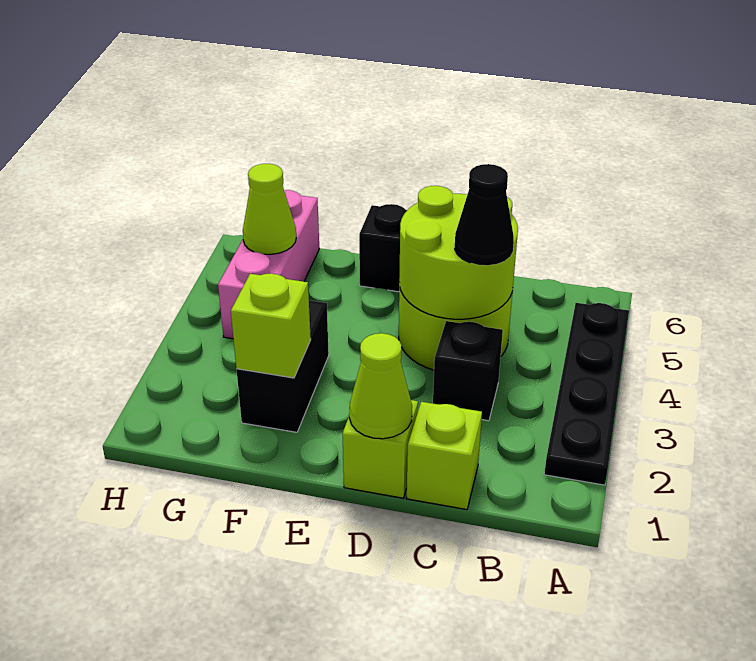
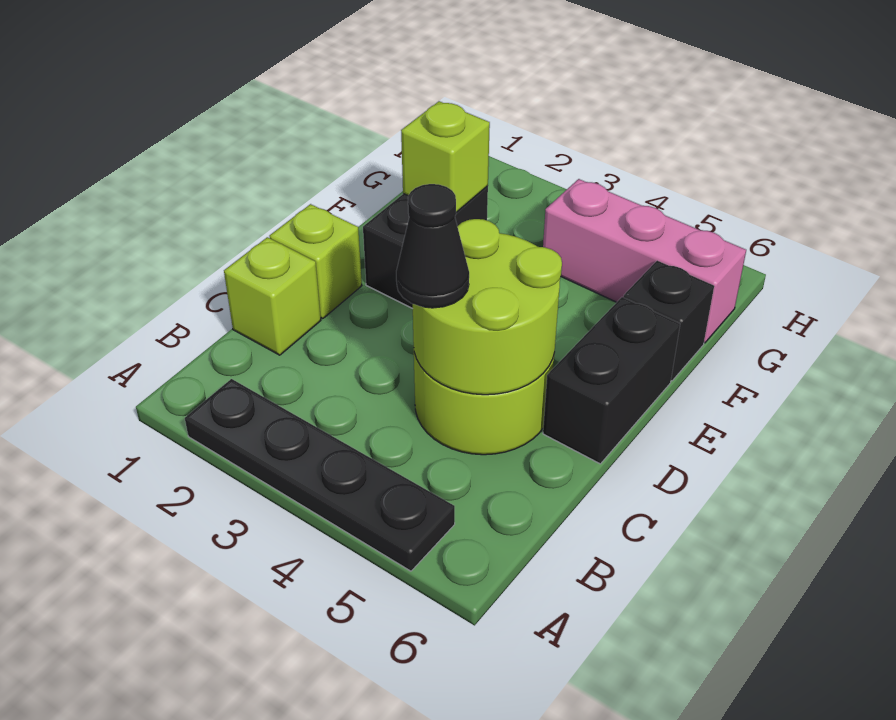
black brick C3 level 1 -> black brick F6 level 1
lime cone D1 level 2 -> none
black brick F2:F3 level 1 -> black brick E2:F2 level 1
lime cone G5 level 2 -> none

